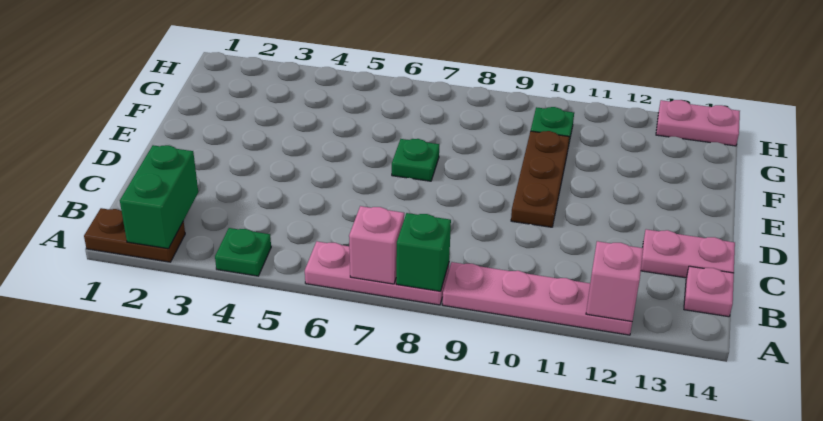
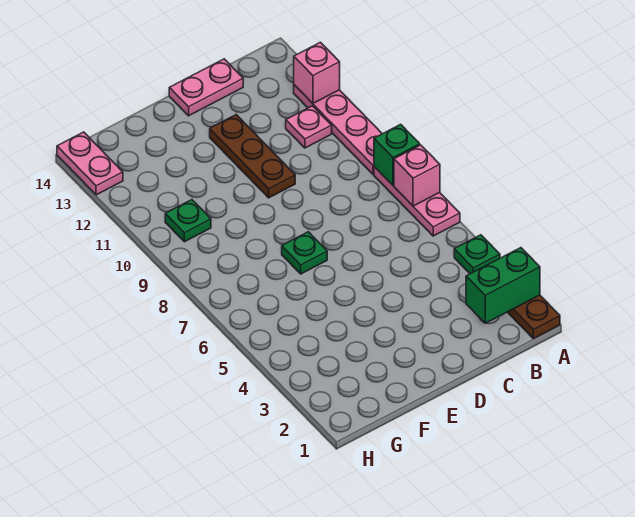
pink plate B14 level 1 -> pink plate B11 level 1
pink plate C13:C14 level 1 -> pink plate C14:D14 level 1
brown plate D10:F10 level 1 -> brown plate D10:D12 level 1

